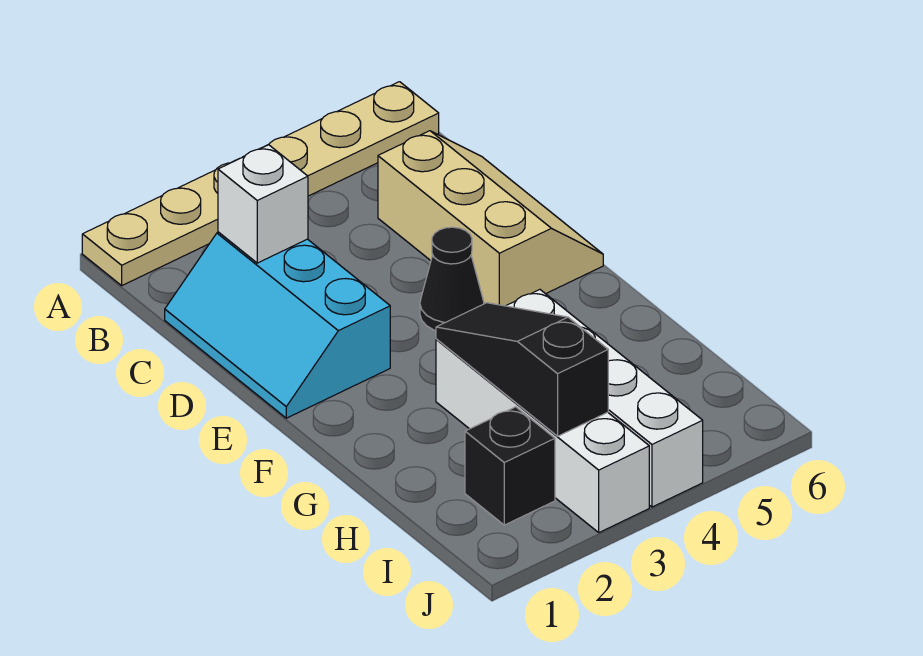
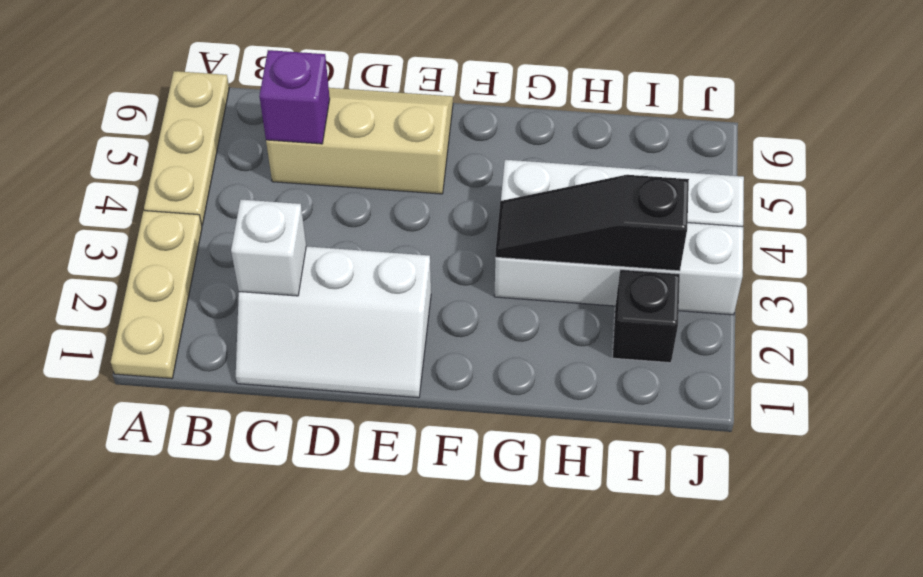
cyan slope C1:E2 level 1 top 2 -> white slope C1:E2 level 1 top 2
none -> purple brick C5 level 2
black cone E4 level 1 -> none

